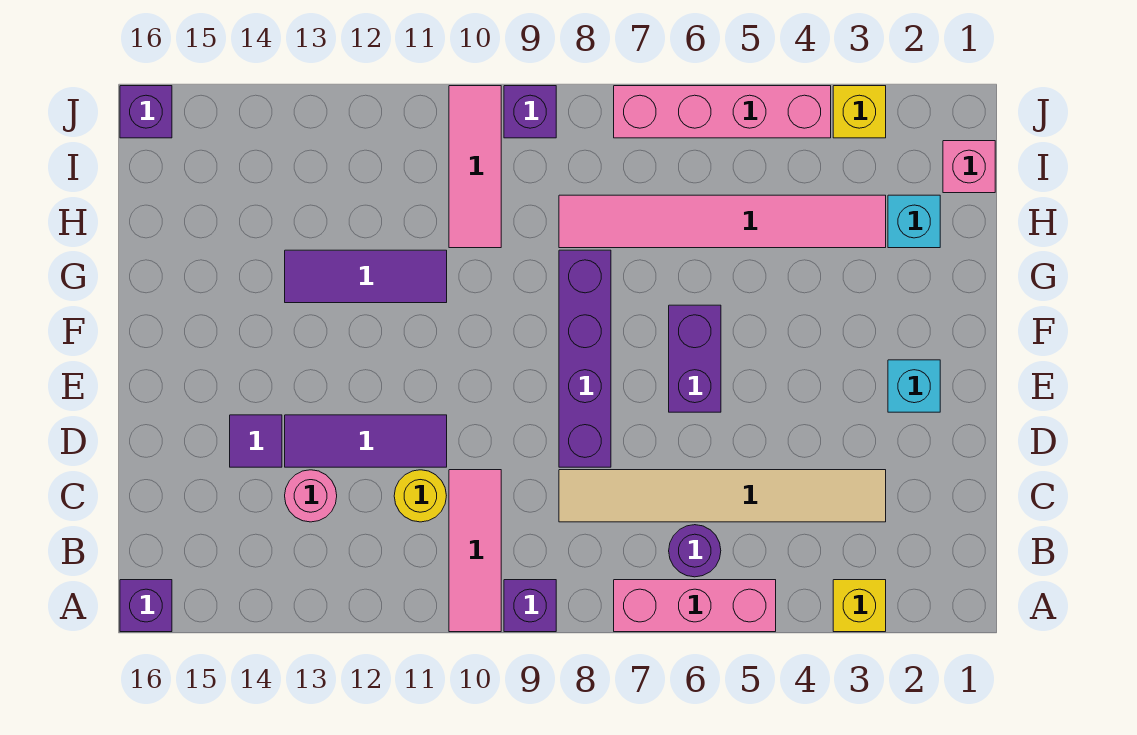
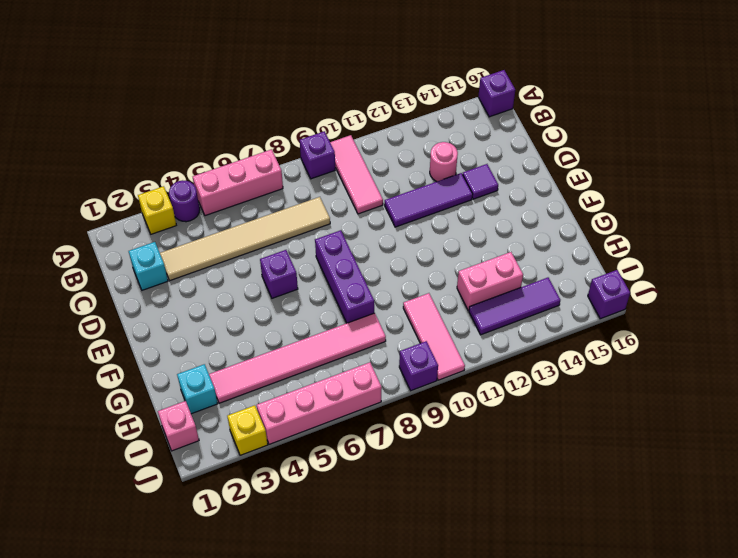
purple round brick B6 level 1 -> purple round brick A4 level 1
yellow round brick C11 level 1 -> none
purple brick D8:G8 level 1 -> purple brick E8:G8 level 1
cyan brick E2 level 1 -> cyan brick C2 level 1
purple brick E6:F6 level 1 -> purple brick E6 level 1
purple tile G11:G13 level 1 -> purple tile I12:I14 level 1
none -> pink brick H12:H13 level 1

